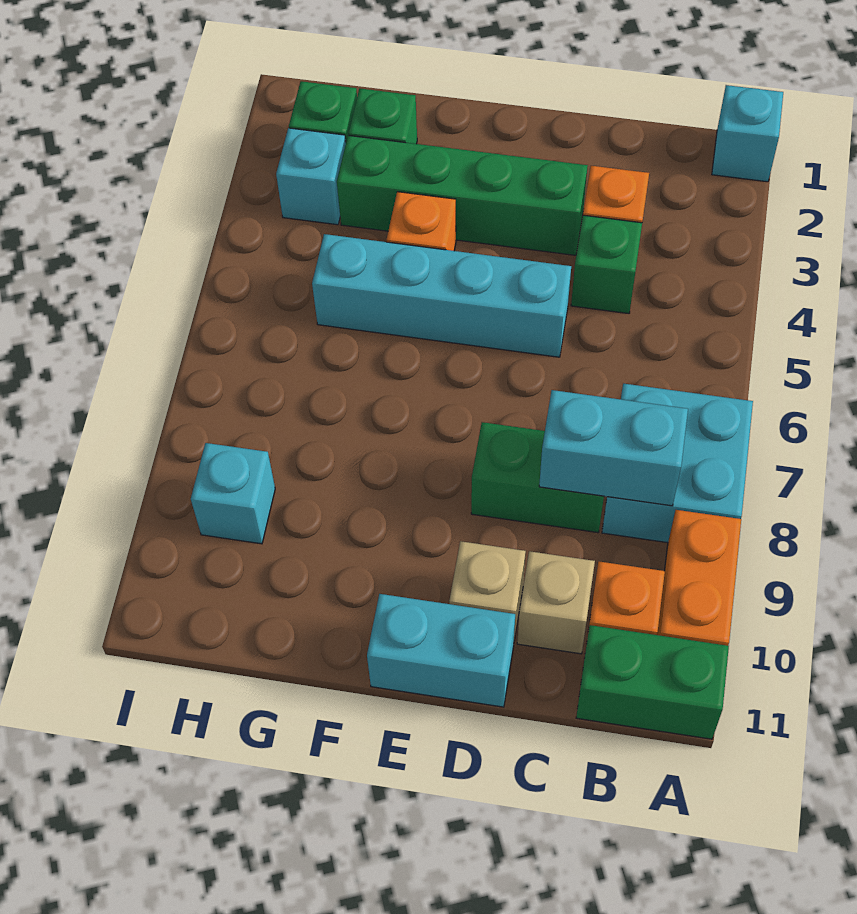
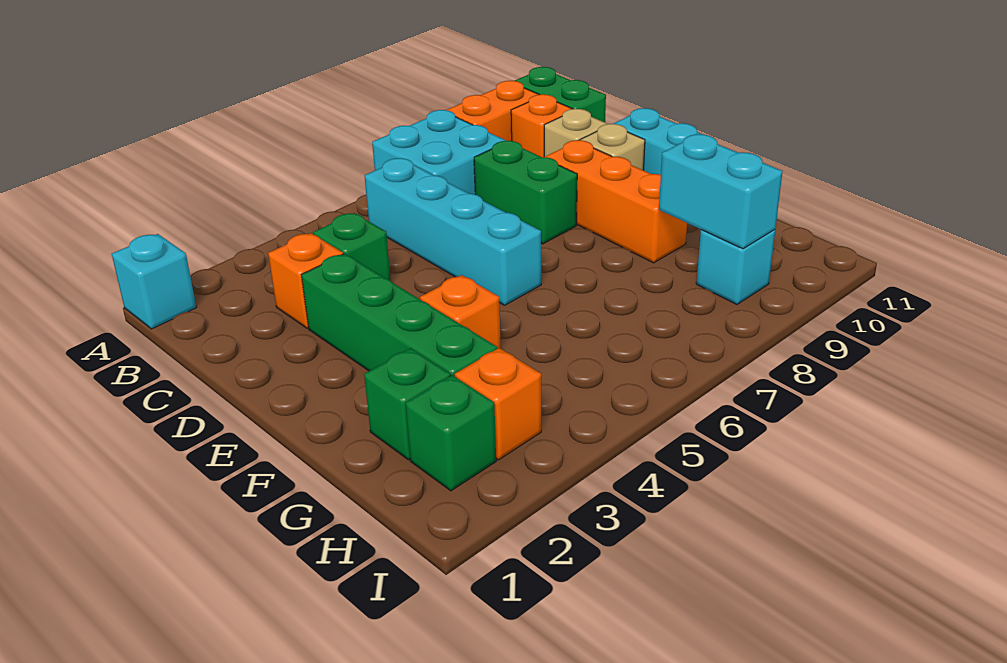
cyan brick B8:C8 level 2 -> cyan brick G9:H9 level 2
cyan brick D5:G5 level 1 -> cyan brick B6:E6 level 1
none -> orange brick D9:F9 level 1
cyan brick H3 level 1 -> orange brick H3 level 1

